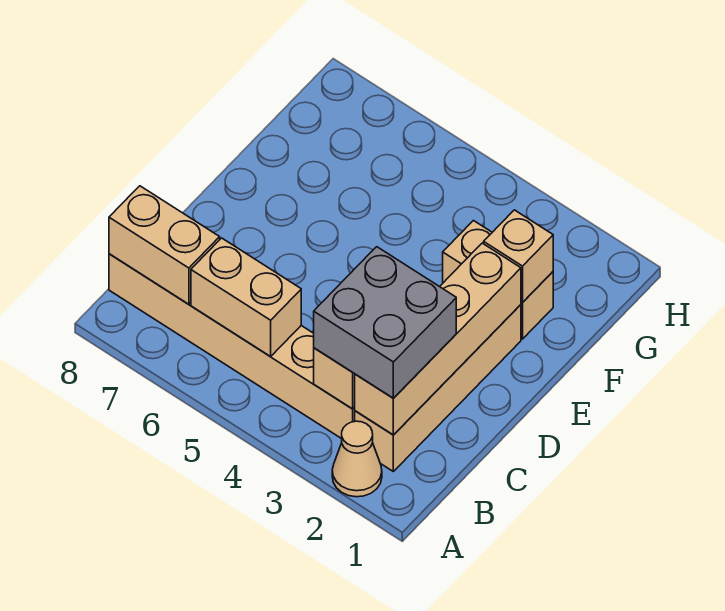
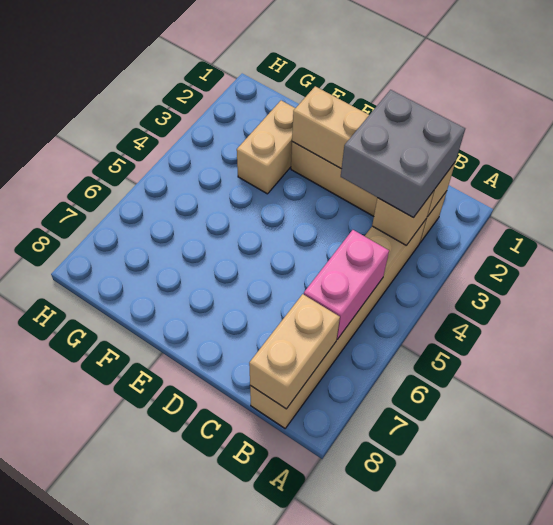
tan cone A2 level 1 -> none
tan brick B5:B6 level 2 -> pink brick B5:B6 level 2
tan brick F2 level 2 -> none

